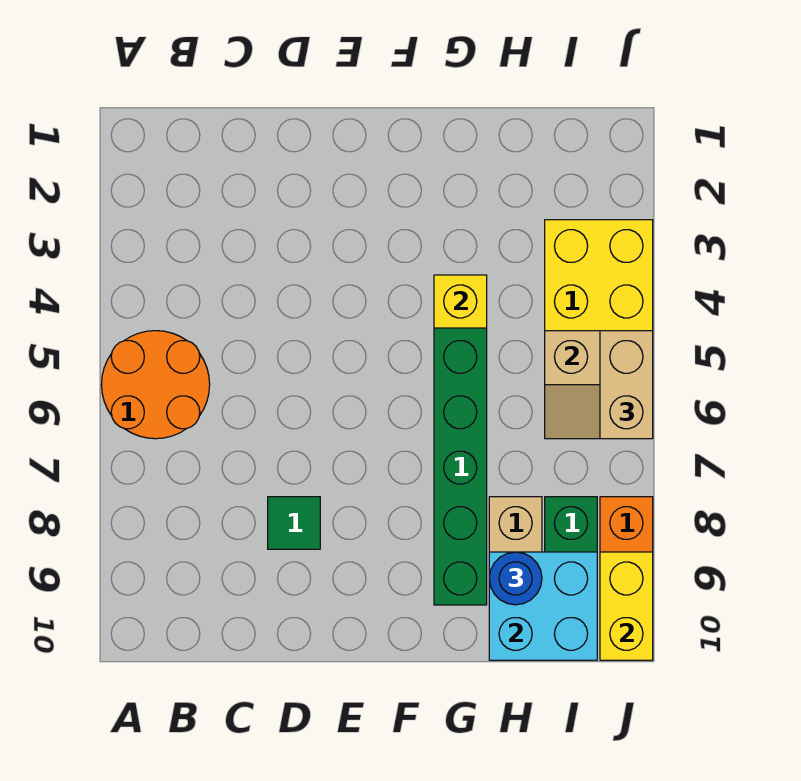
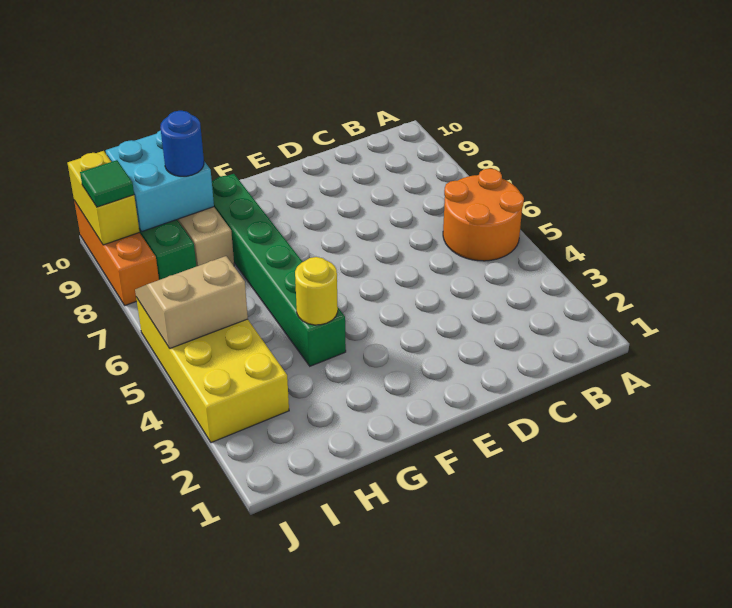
green tile D8 level 1 -> green tile J9 level 3
yellow brick G4 level 2 -> yellow round brick G4 level 2
tan brick J5:J6 level 3 -> none

